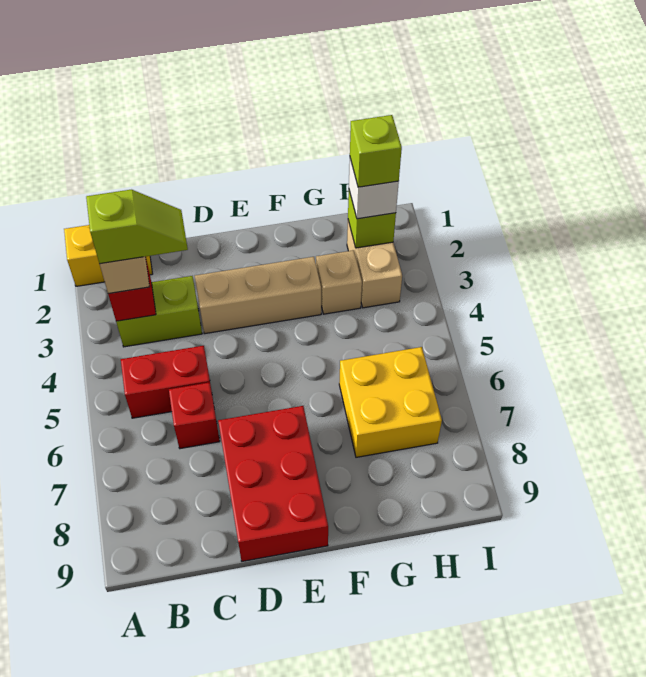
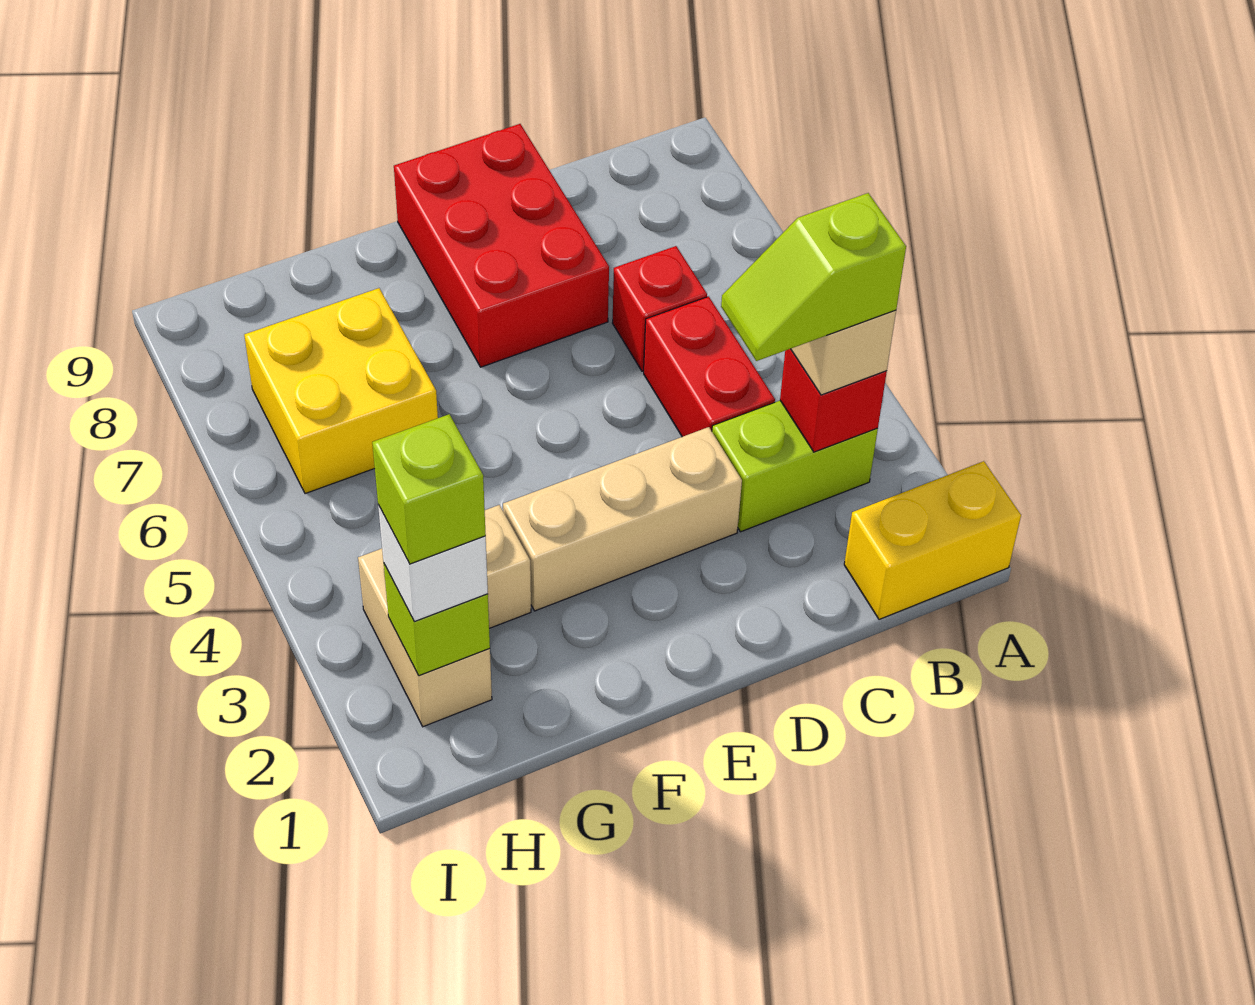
red brick B5:C5 level 1 -> red brick C4:C5 level 1

